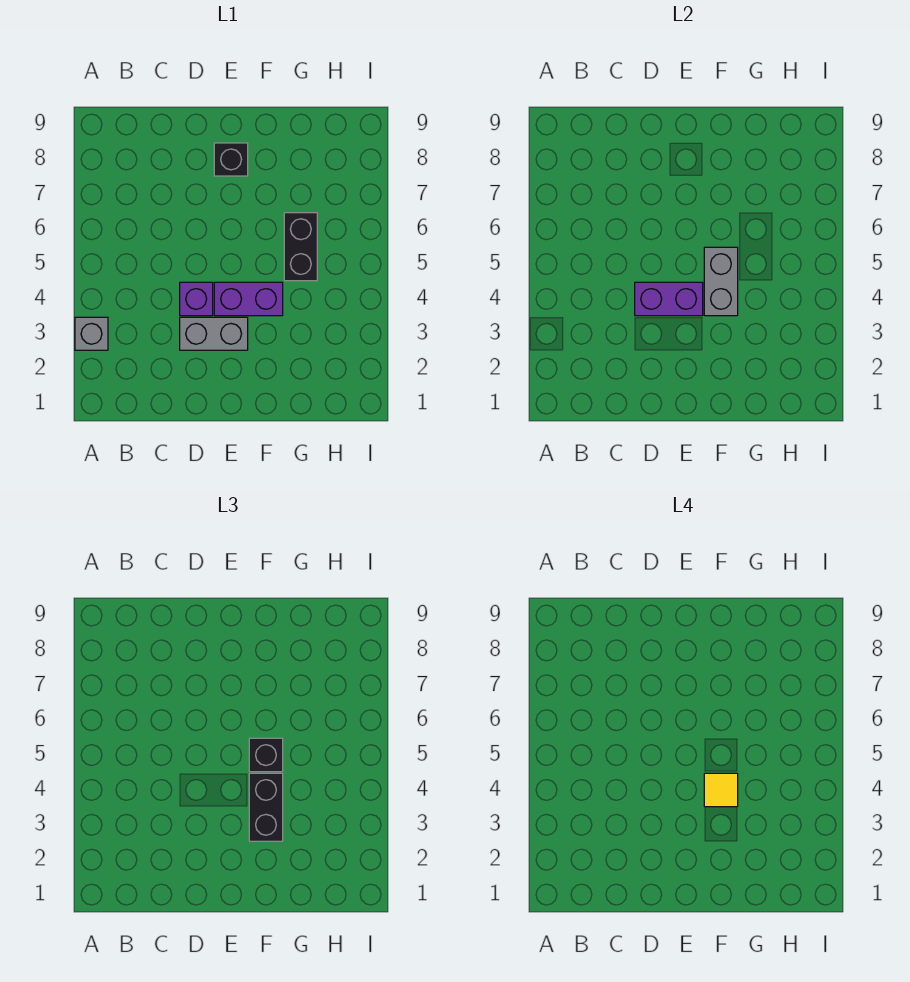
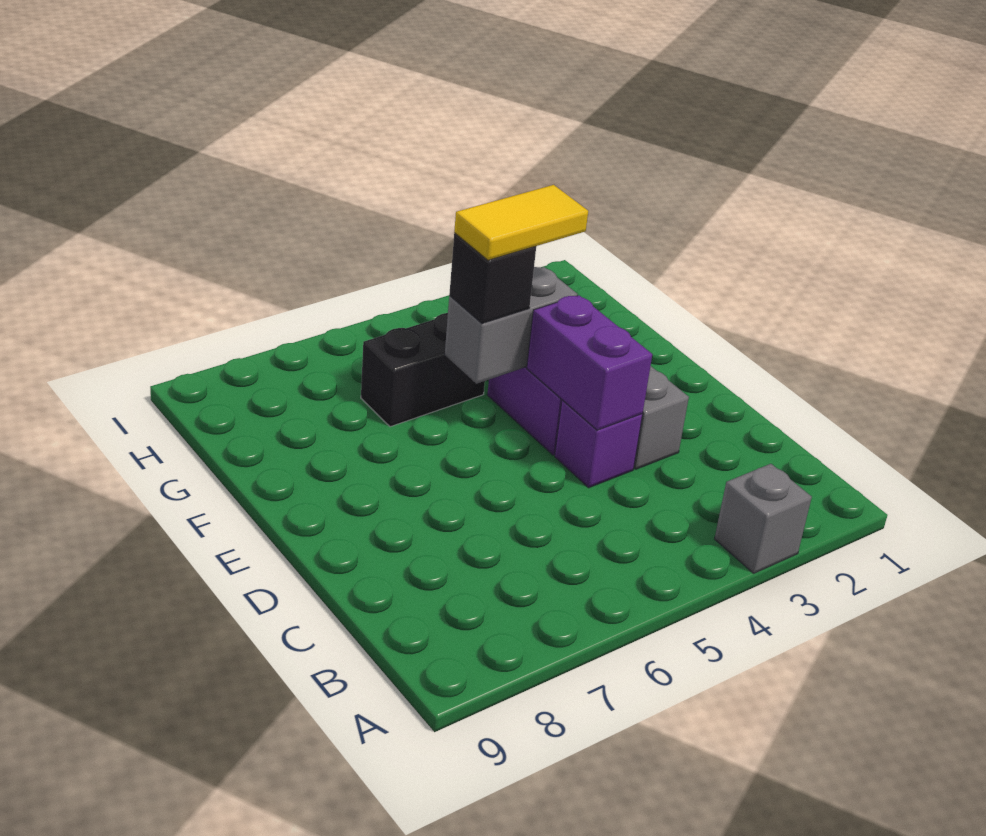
black brick E8 level 1 -> none
black brick F3:F4 level 3 -> none
yellow tile F4 level 4 -> yellow tile F4:F5 level 4

